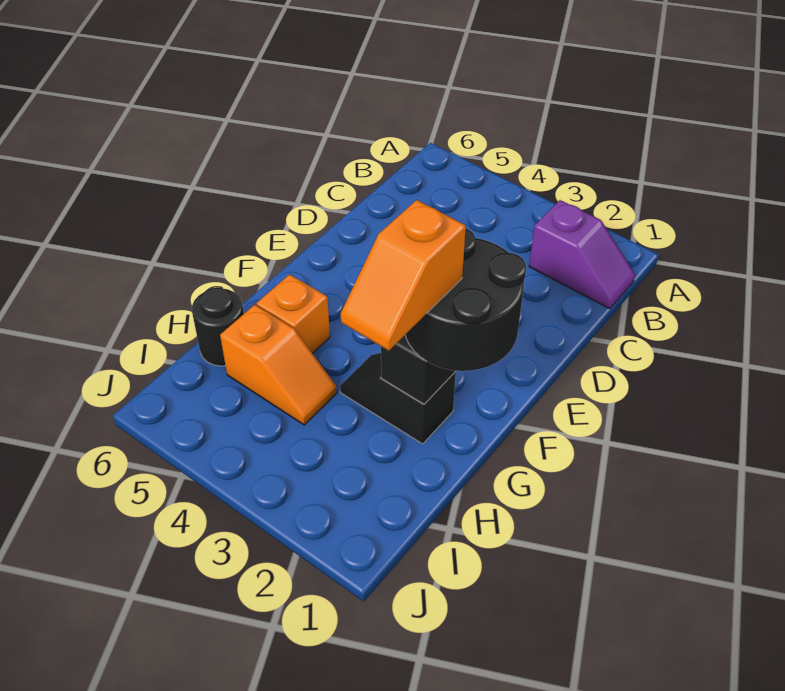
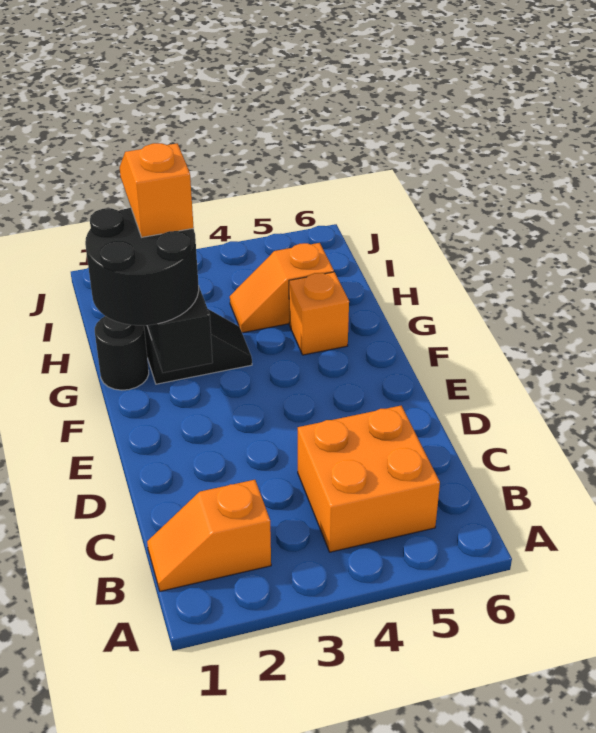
purple slope B1:B2 level 1 top 2 -> orange slope B1:B2 level 1 top 2
none -> orange brick B4:C5 level 1
black round brick H6 level 1 -> black round brick G1 level 1

